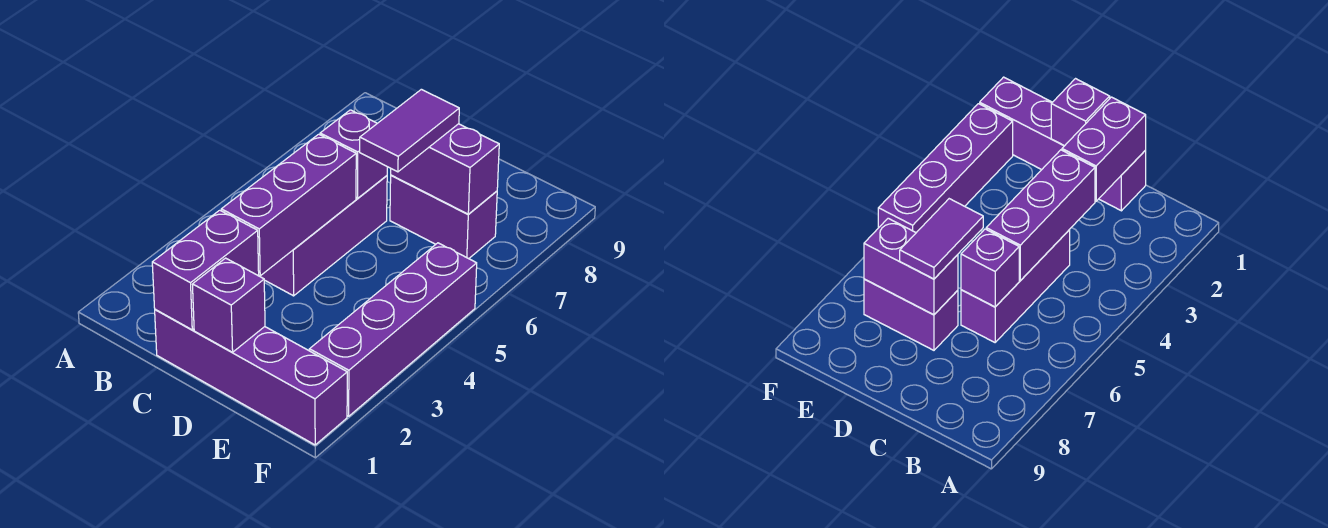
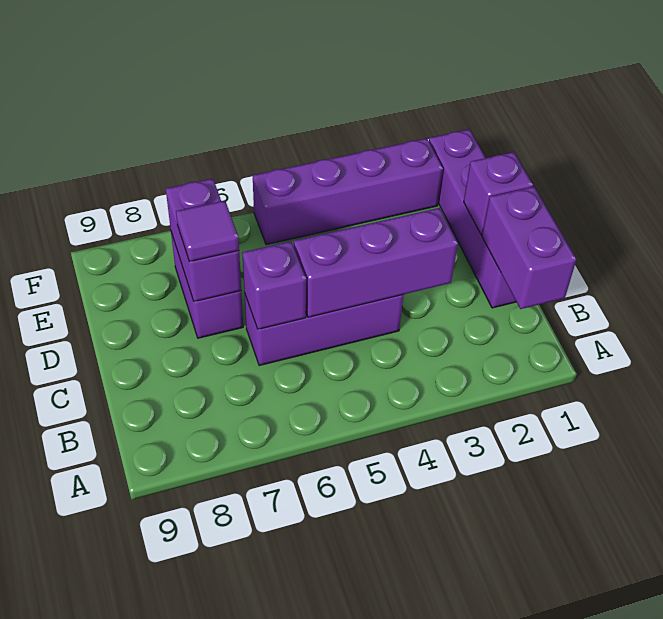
purple brick C1:C2 level 2 -> purple brick B1:C1 level 2
purple tile D6:D7 level 3 -> purple tile D7 level 3

